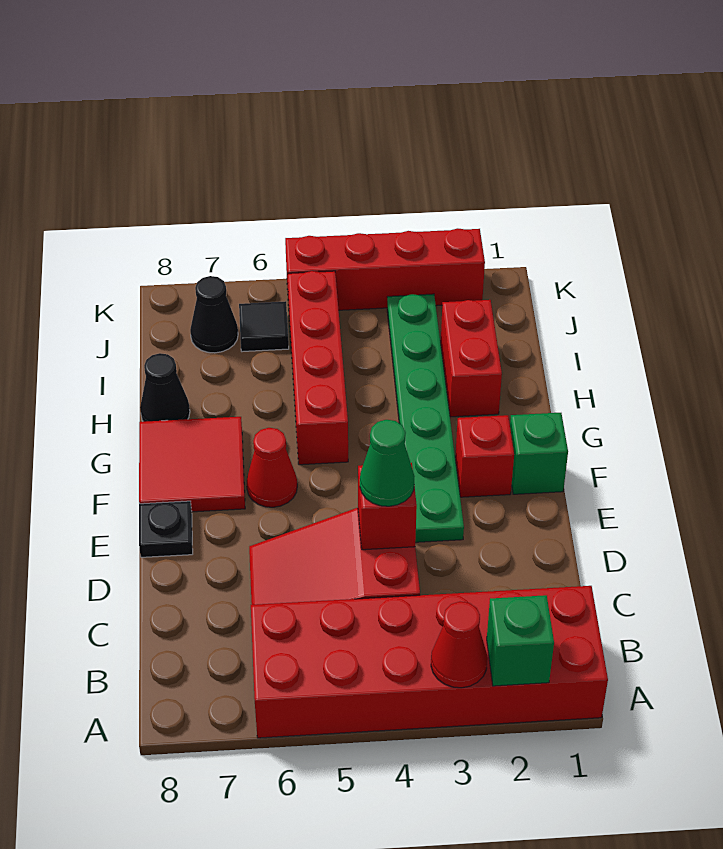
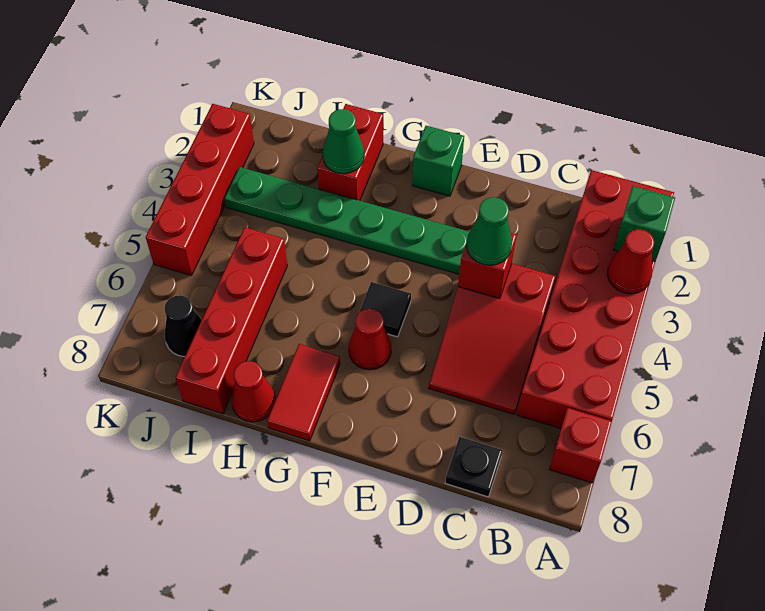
black plate E8 level 1 -> black plate C8 level 1
red brick F2 level 1 -> red brick A7 level 1
red tile F7:G8 level 1 -> red tile G7:G8 level 1
red brick G5:J5 level 1 -> red brick I5:I8 level 1
red brick H2:I2 level 1 -> red brick H1:H2 level 1
none -> green cone H2 level 2
black cone H8 level 1 -> red cone H8 level 1
black tile J6 level 1 -> black tile F5 level 1

